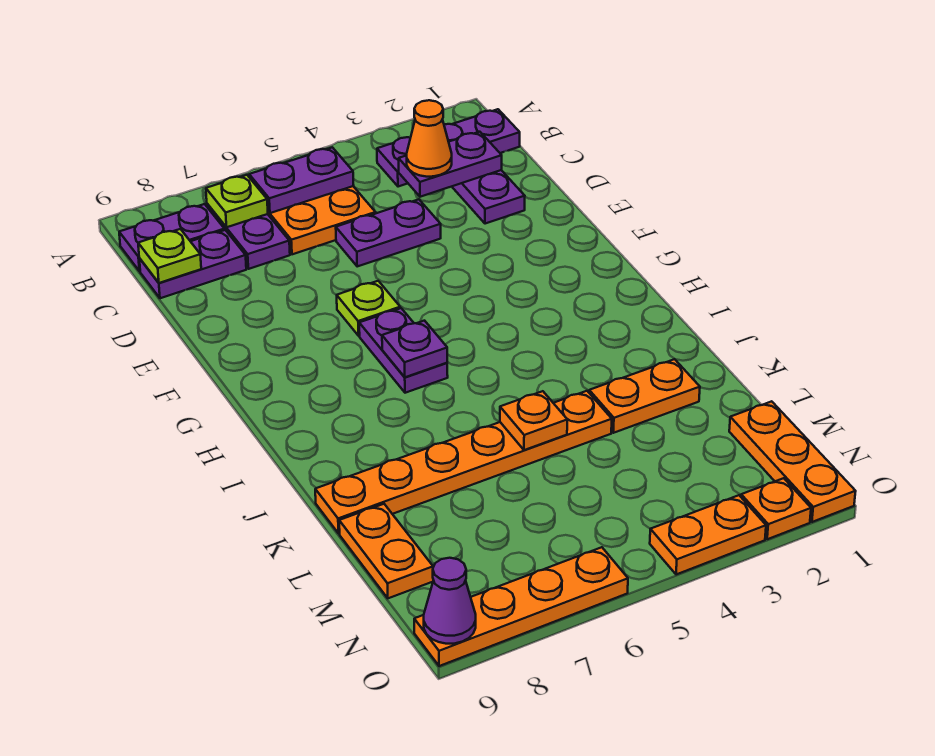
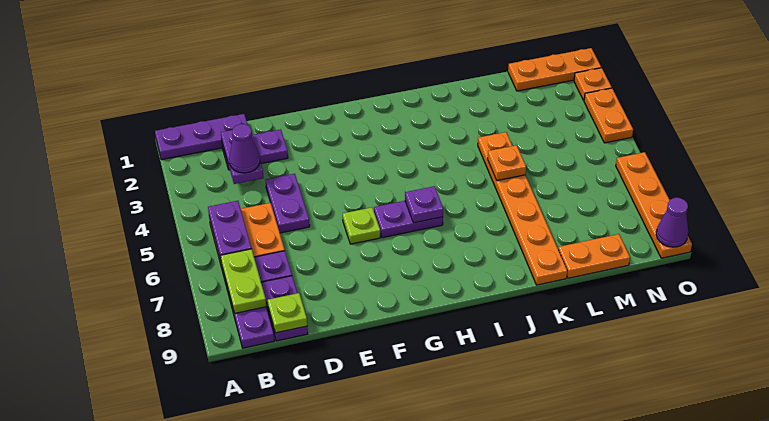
purple plate B1:B3 level 1 -> purple plate A1:C1 level 1
lime plate B7 level 2 -> lime plate B7:B8 level 2
orange cone C3 level 3 -> purple cone C3 level 3
orange plate K2:K3 level 1 -> none

